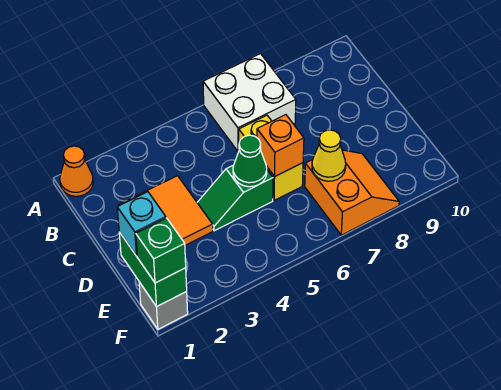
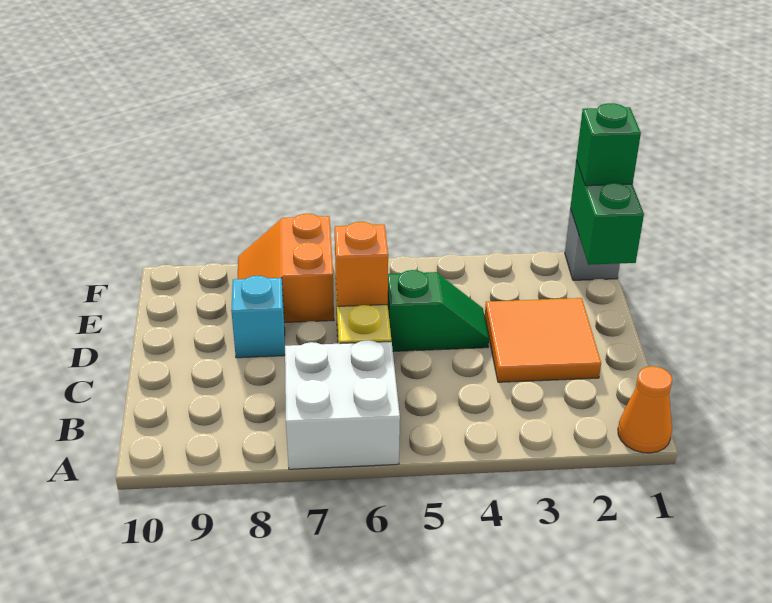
green cone D5 level 2 -> none
cyan brick E1 level 3 -> cyan brick D8 level 1
yellow cone E7 level 2 -> none

